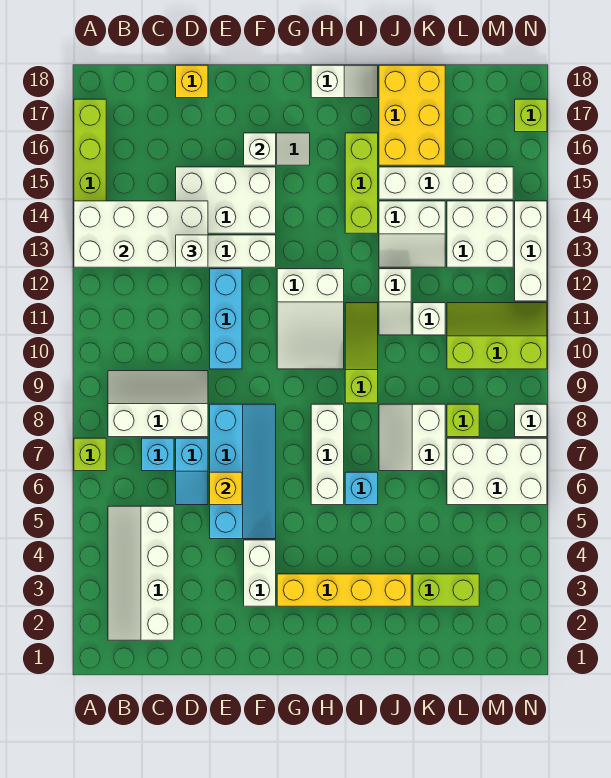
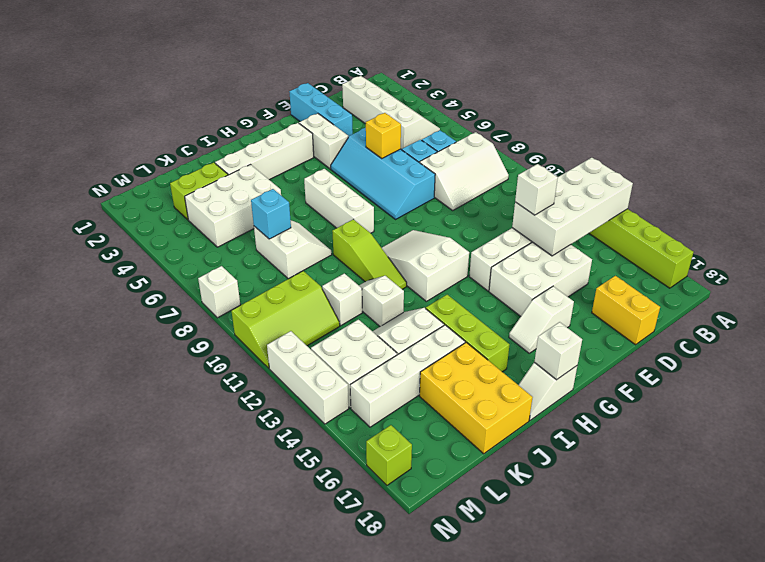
lime brick A7 level 1 -> none
yellow brick D18 level 1 -> yellow brick D17:D18 level 1
cyan brick E10:E12 level 1 -> cyan brick E1:E3 level 1
white brick F16 level 2 -> white brick H18 level 2
yellow brick G3:J3 level 1 -> white brick G3:J3 level 1
cyan brick I6 level 1 -> cyan brick K7 level 2
white brick L6:N7 level 1 -> white brick J4:L5 level 1
lime brick L8 level 1 -> none

